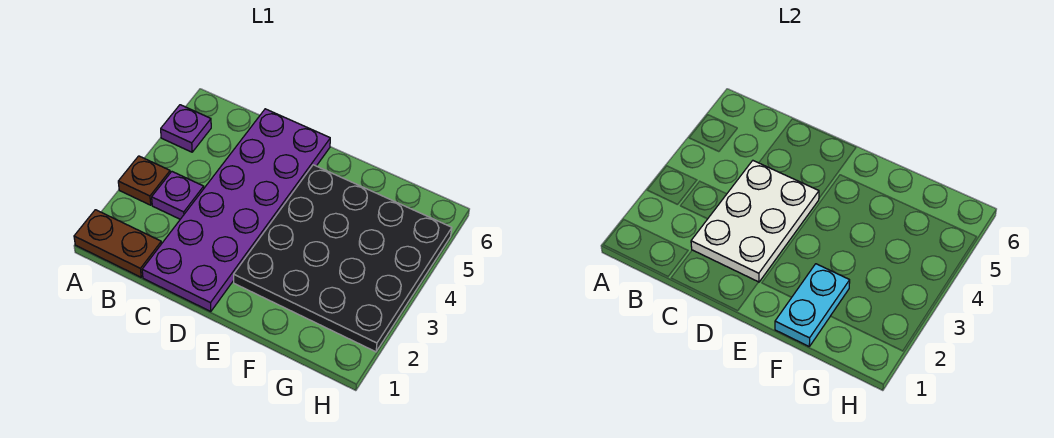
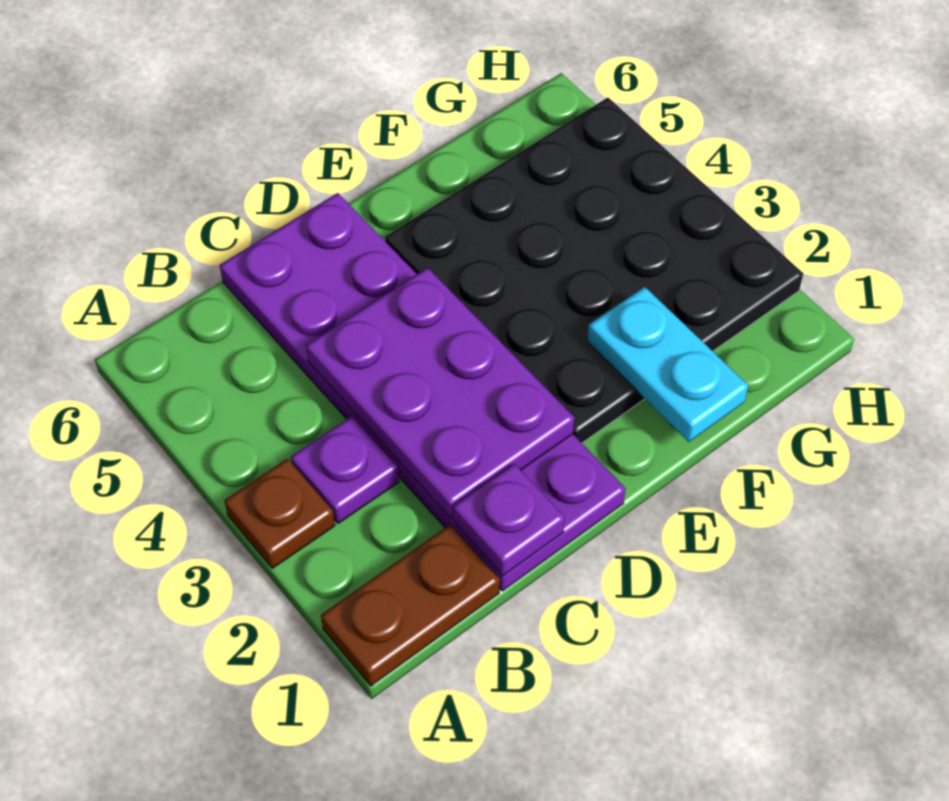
purple plate A5 level 1 -> purple plate C1 level 2
white plate C2:D4 level 2 -> purple plate C2:D4 level 2

